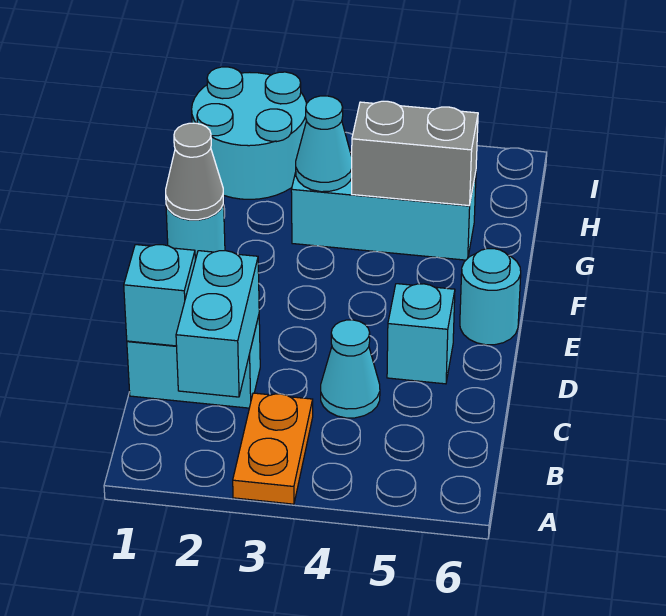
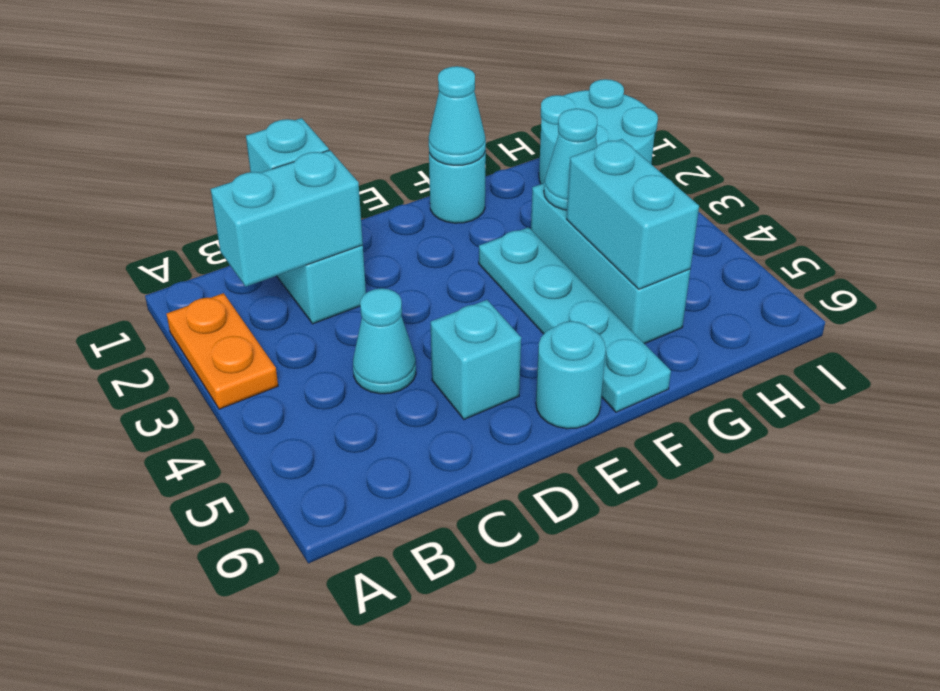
orange plate A3:B3 level 1 -> orange plate A2:A3 level 1
grey cone F1 level 2 -> cyan cone F1 level 2
none -> cyan plate F3:F6 level 1
grey brick G4:G5 level 2 -> cyan brick G4:G5 level 2

